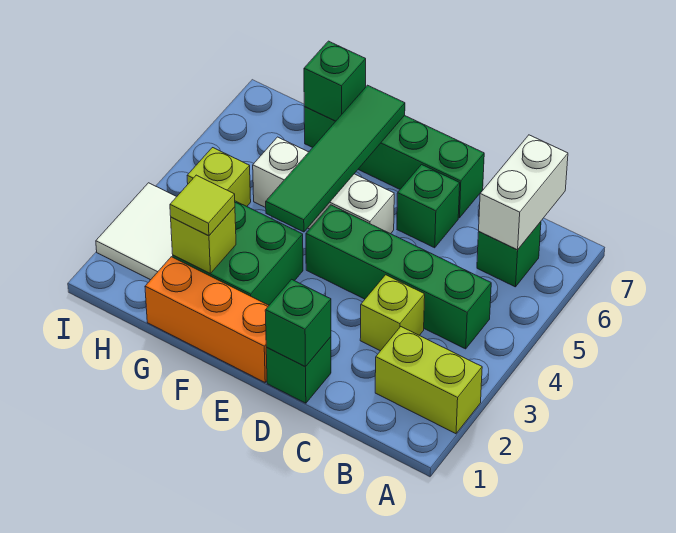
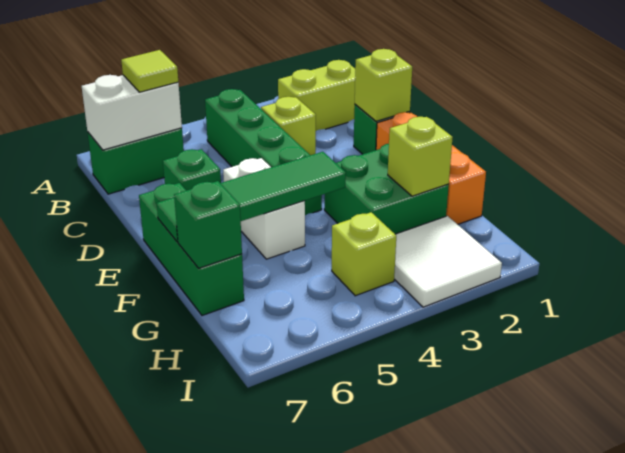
lime brick A2:B2 level 1 -> lime brick B1:B2 level 1
green brick B6 level 1 -> green brick B6:B7 level 1
green brick D1 level 2 -> lime brick D1 level 2
green brick D7:G7 level 1 -> green brick E7:G7 level 1
white brick E5:G5 level 1 -> white brick E5:F5 level 1
lime tile G2 level 3 -> lime tile B6 level 3

